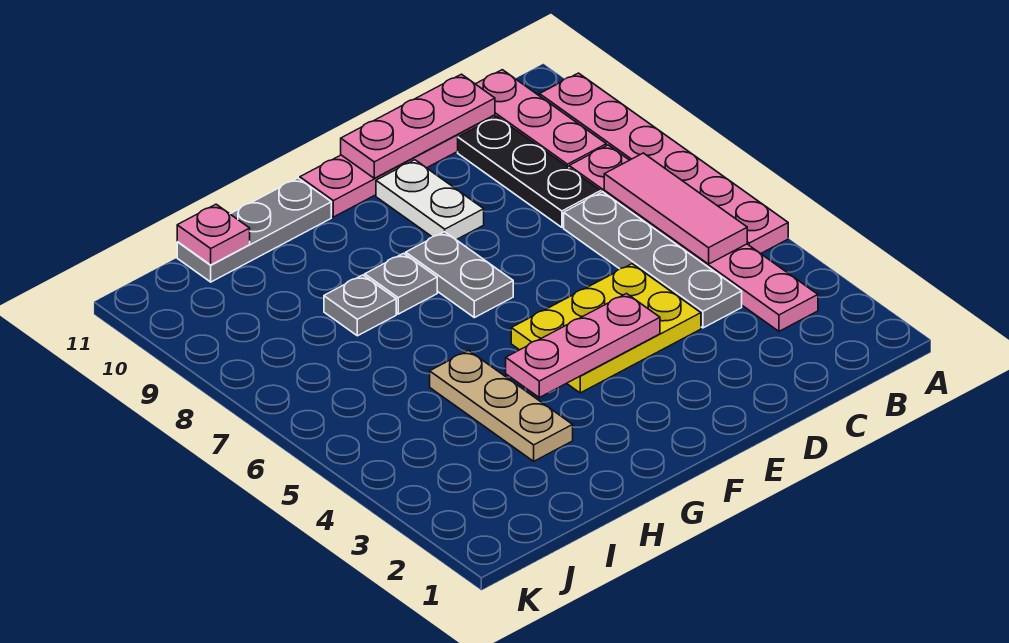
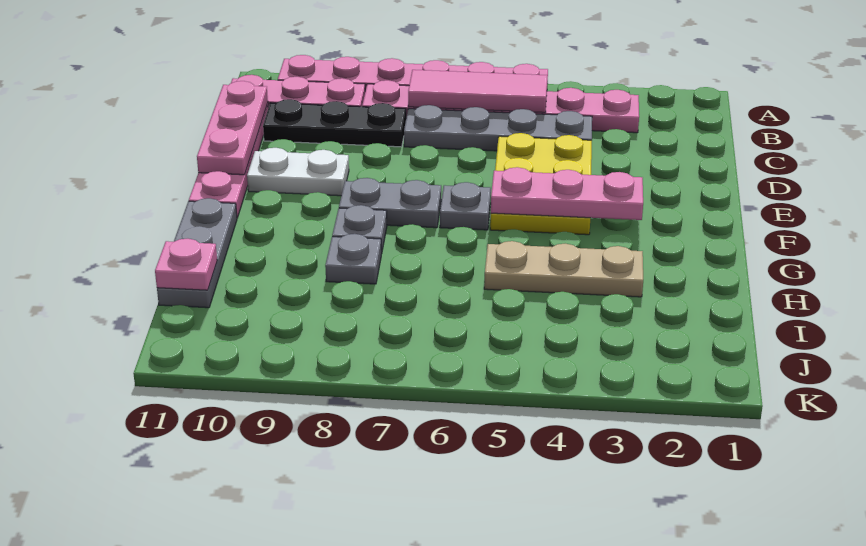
pink plate E4:G4 level 2 -> pink plate F3:F5 level 2
none -> grey plate F6 level 1

